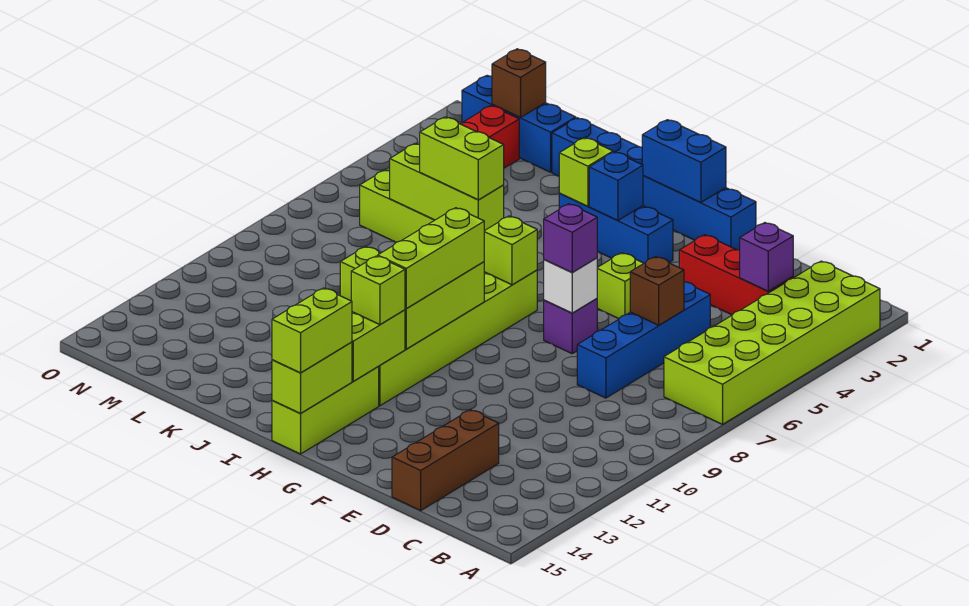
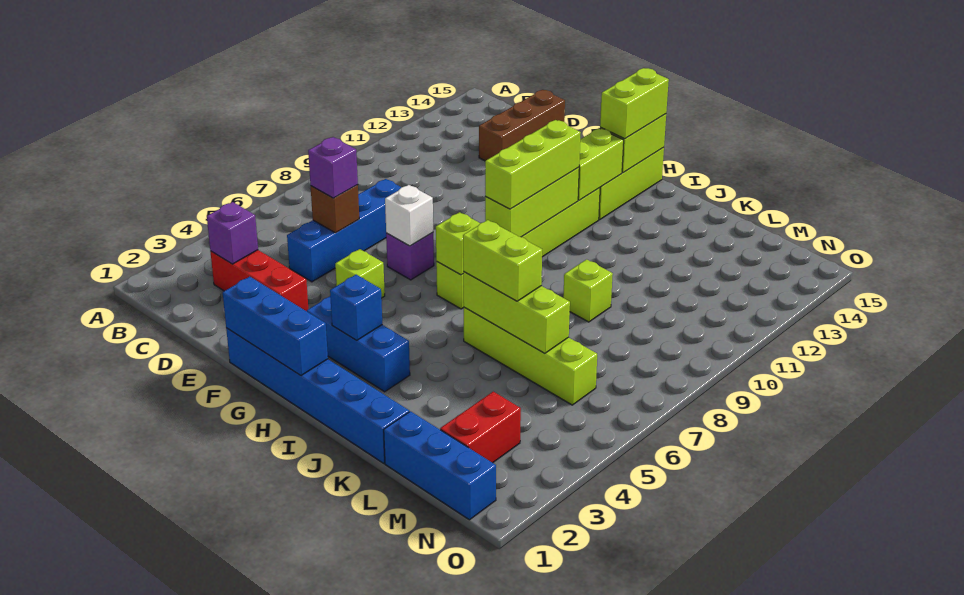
lime brick A2:B7 level 1 -> none
purple brick F7 level 3 -> purple brick D6 level 3
blue brick G1:H1 level 2 -> blue brick F1:H1 level 2
lime brick H12 level 3 -> none
lime brick I3 level 2 -> none
brown brick M1 level 2 -> none

